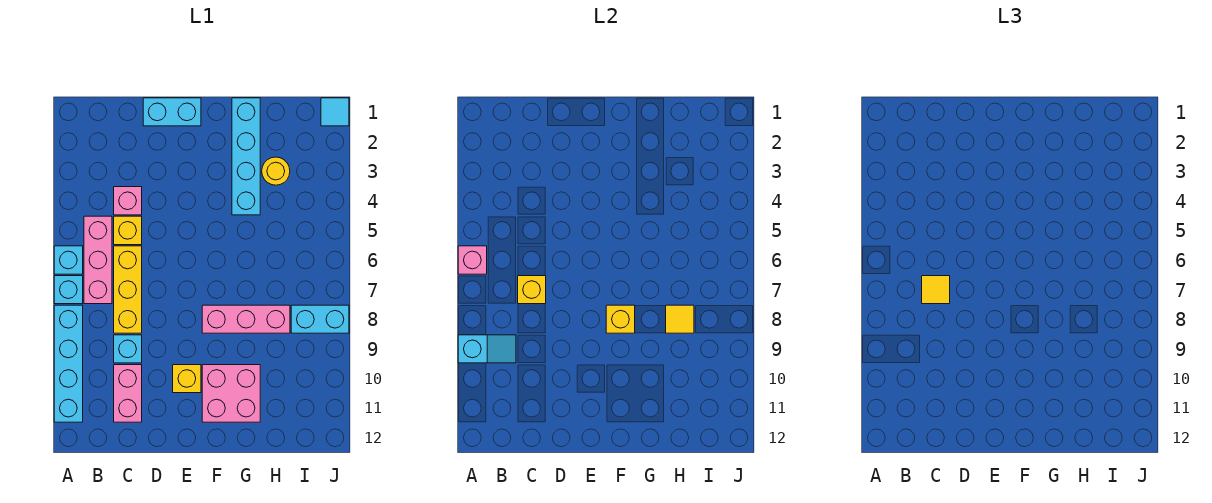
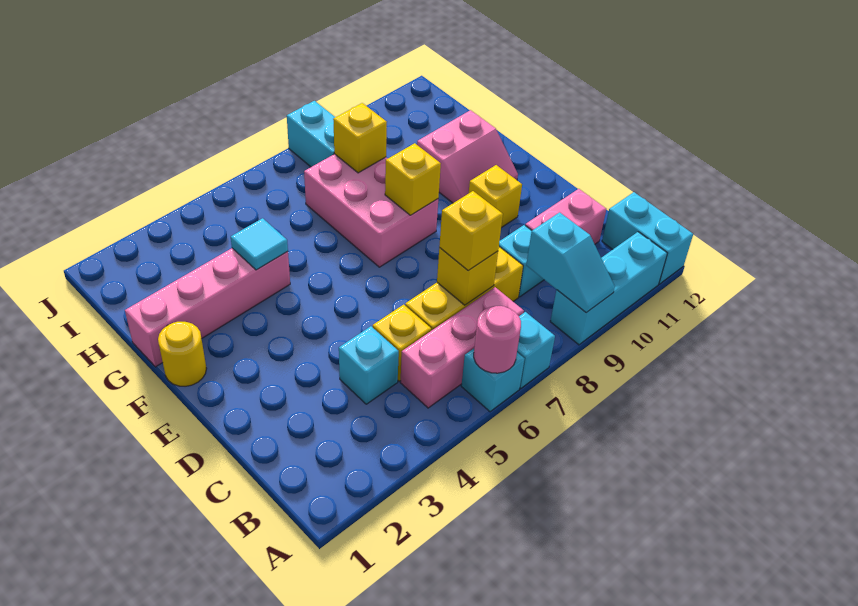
pink brick A6 level 2 -> pink round brick A6 level 2
cyan brick A8:A11 level 1 -> cyan brick A9:A11 level 1
cyan slope A9:B9 level 2 top A -> cyan slope A9:B9 level 2 top B
pink brick C4 level 1 -> cyan brick C4 level 1
yellow tile C7 level 3 -> yellow brick C7 level 3
cyan brick D1:E1 level 1 -> cyan brick A12:B12 level 1
pink brick F8:H8 level 1 -> pink brick F7:H8 level 1
pink brick F10:G11 level 1 -> pink slope F10:G11 level 1 top G
cyan brick G1:G4 level 1 -> pink brick G1:G4 level 1
yellow round brick H3 level 1 -> yellow round brick F1 level 1
yellow tile H8 level 2 -> yellow brick H8 level 2
cyan tile J1 level 1 -> cyan tile G4 level 2

